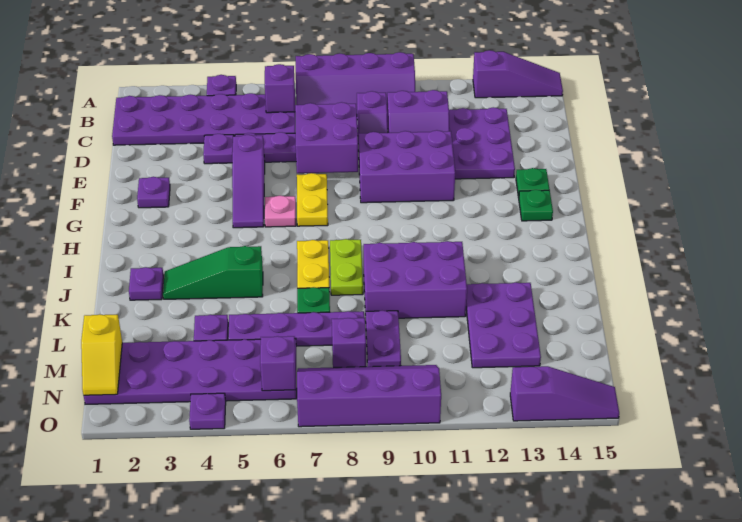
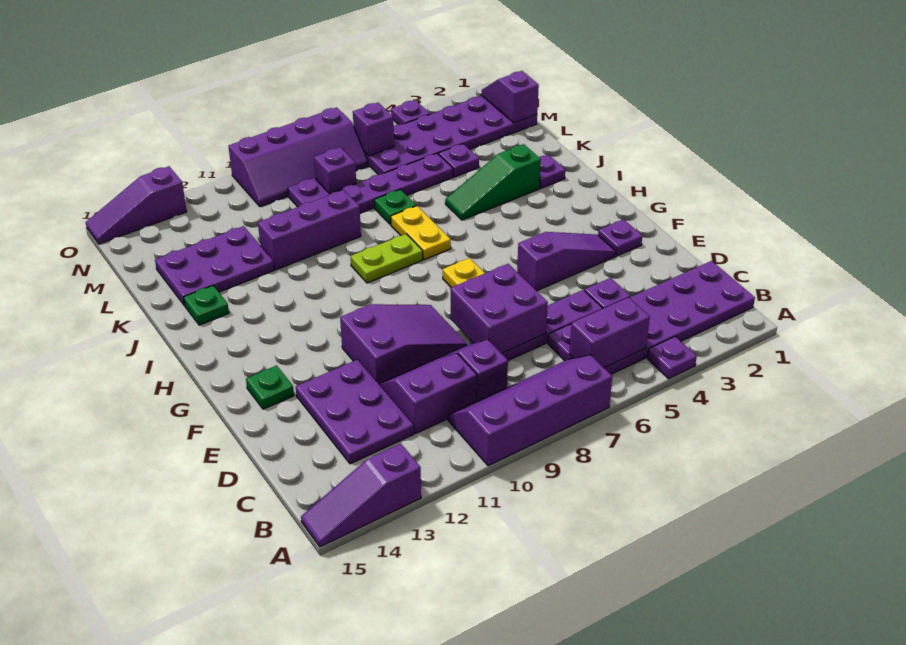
purple brick B6 level 2 -> purple brick B5:B6 level 2
purple slope E5:G5 level 1 top E -> purple slope F3:F5 level 1 top 5
purple brick E9:F11 level 1 -> purple slope E9:F11 level 1 top 11
pink plate G6 level 1 -> none
green plate G14 level 1 -> green plate J14 level 1
lime plate I8:J8 level 1 -> lime plate I8:I9 level 1
green slope J3:J5 level 1 top 5 -> green slope J3:J5 level 1 top 3
purple brick J9:K11 level 1 -> purple brick K9:K11 level 1
purple plate K12:M13 level 1 -> purple plate K12:L14 level 1
yellow slope M1:N1 level 2 top M -> purple slope M1:N1 level 2 top M

